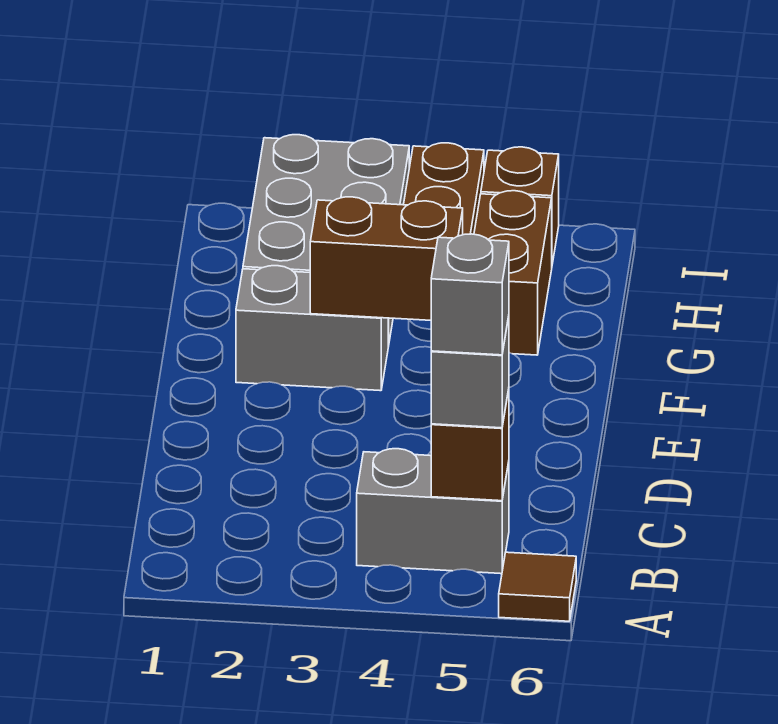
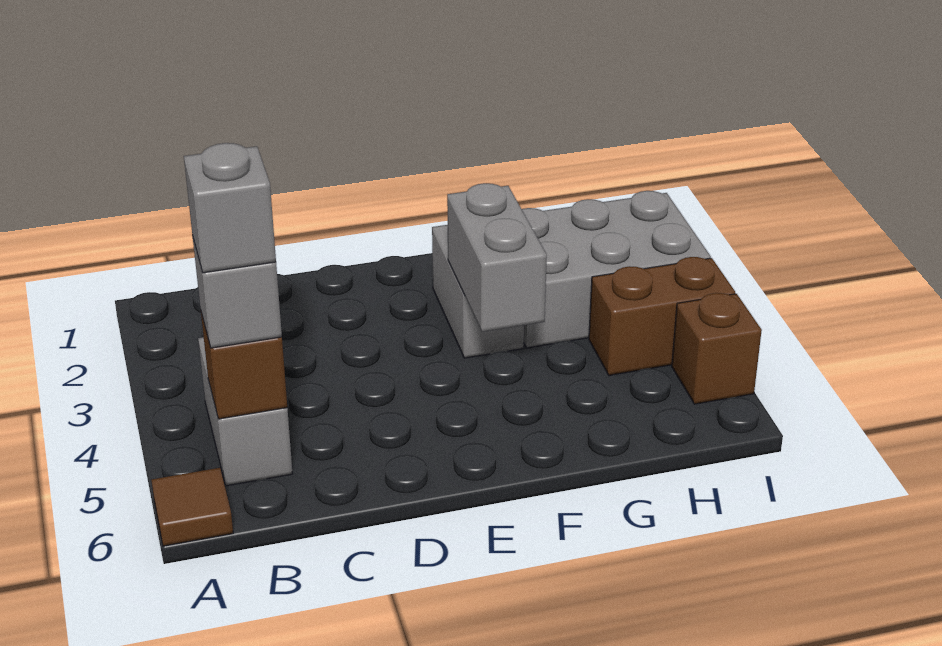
brown brick F3:F4 level 2 -> grey brick F3:F4 level 2
brown brick G5:H5 level 1 -> none

